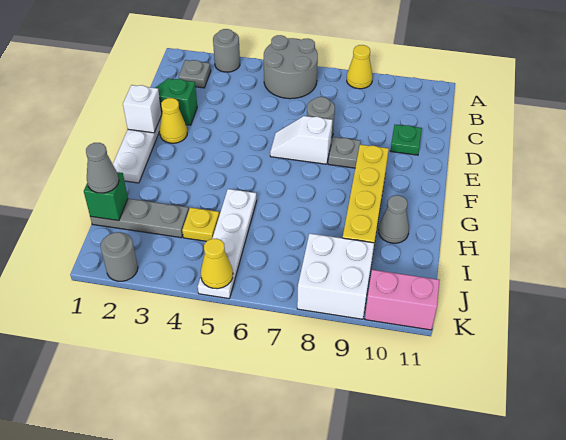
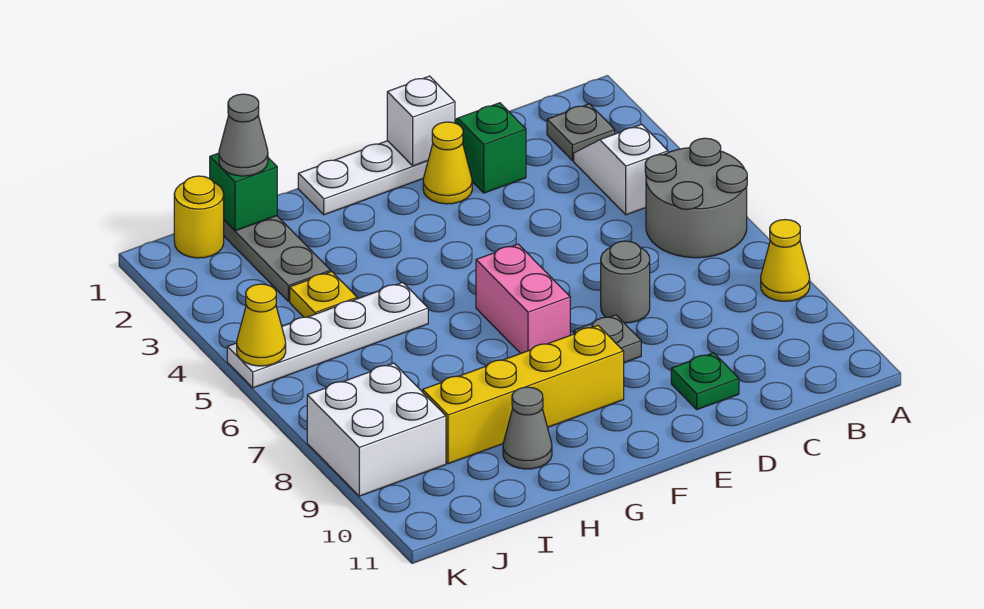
grey round brick A3 level 1 -> none
white slope E6:E7 level 1 top 7 -> white slope B3:B4 level 1 top 4
none -> yellow round brick J1 level 1
grey round brick K2 level 1 -> none
pink brick K10:K11 level 1 -> pink brick F6:F7 level 1

